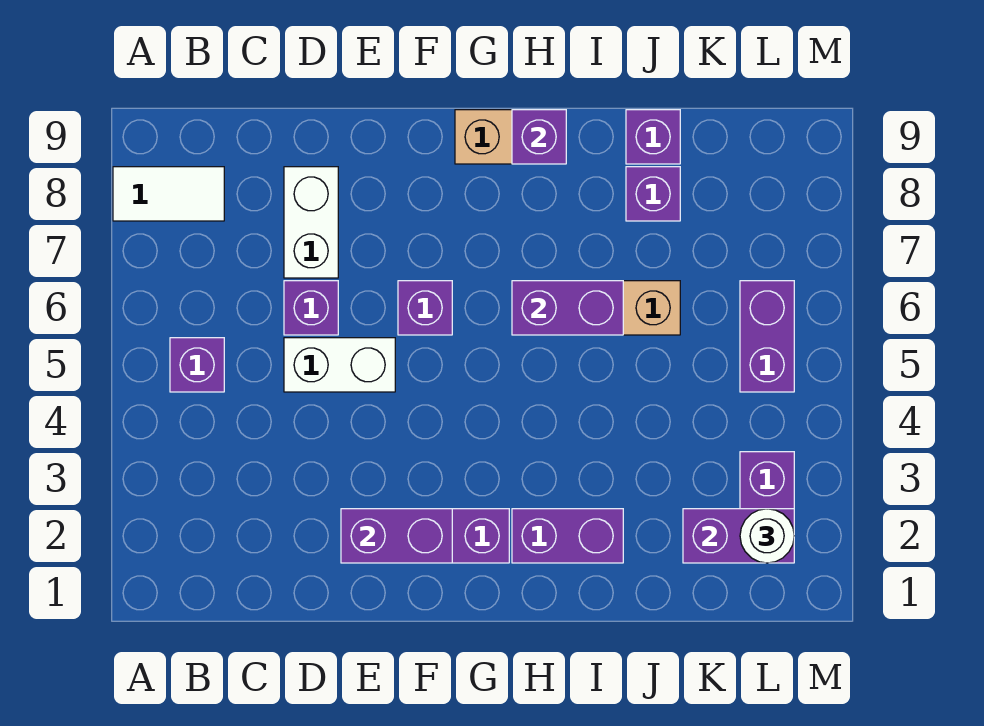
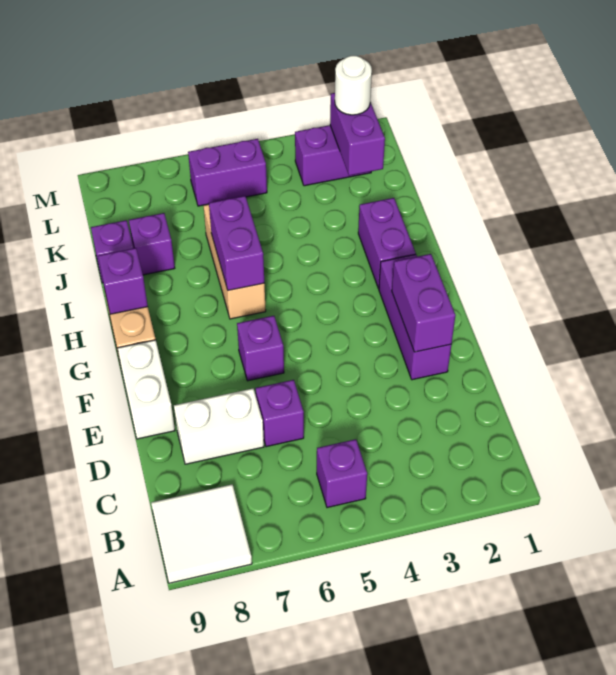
white tile A8:B8 level 1 -> white tile A8:B9 level 1
white brick D5:E5 level 1 -> white brick E9:F9 level 1

